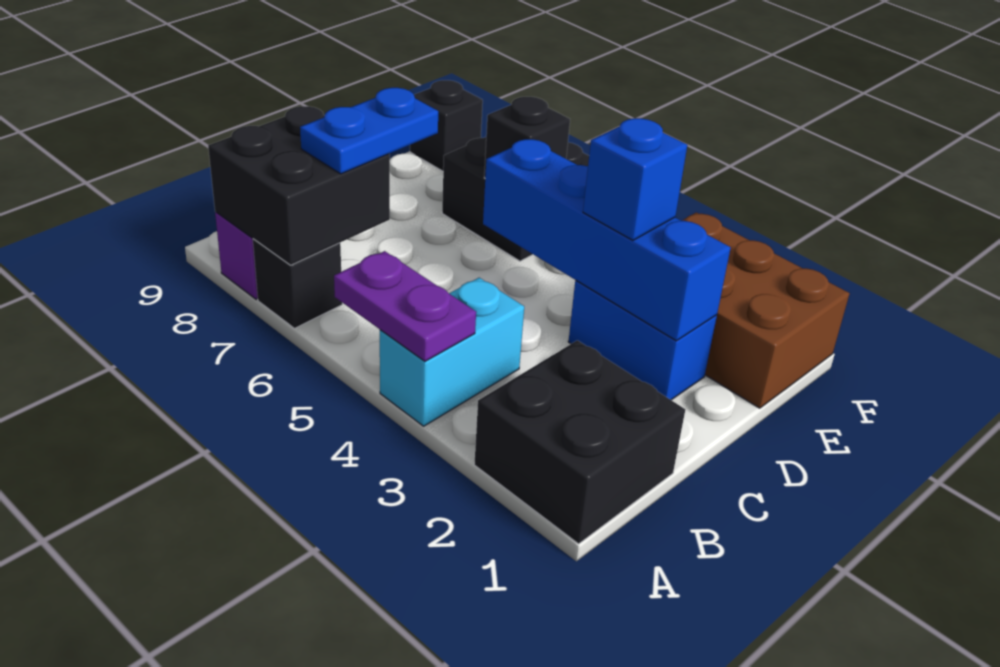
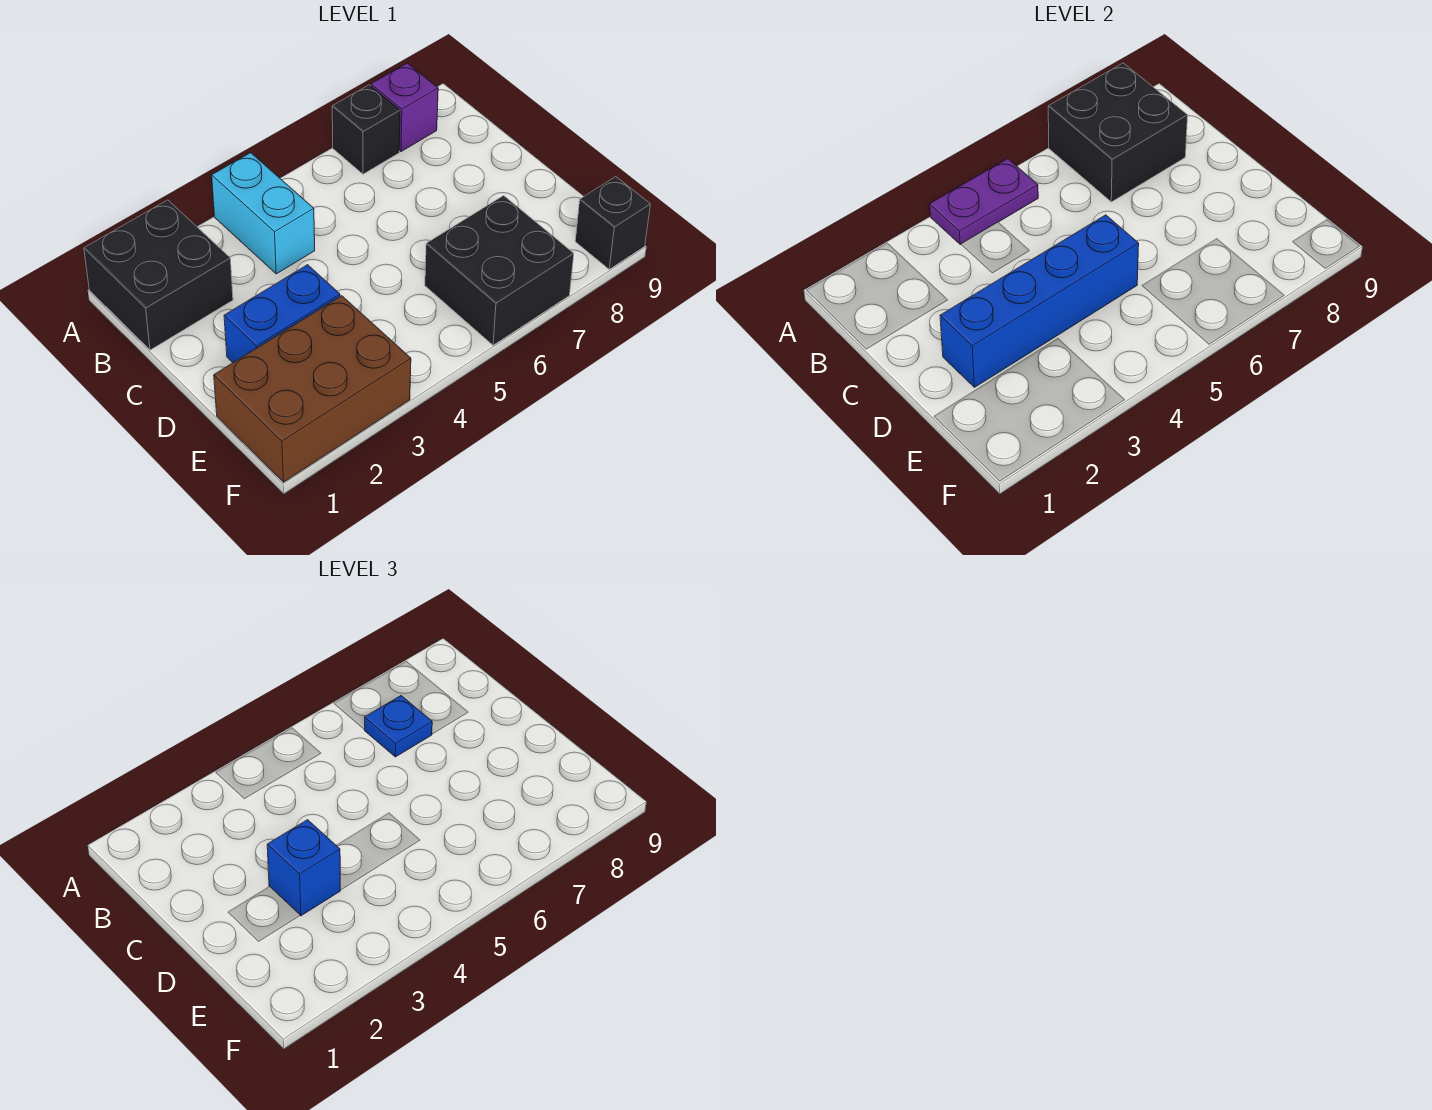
blue plate B7:C7 level 3 -> blue plate B7 level 3
black brick E6 level 2 -> none

